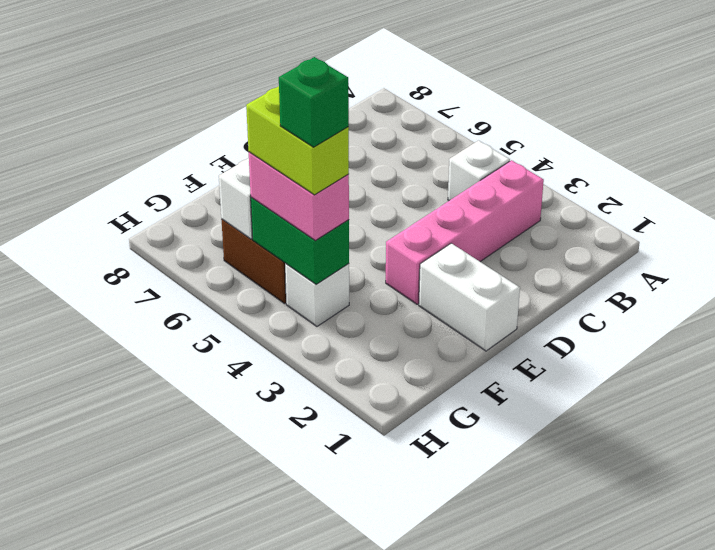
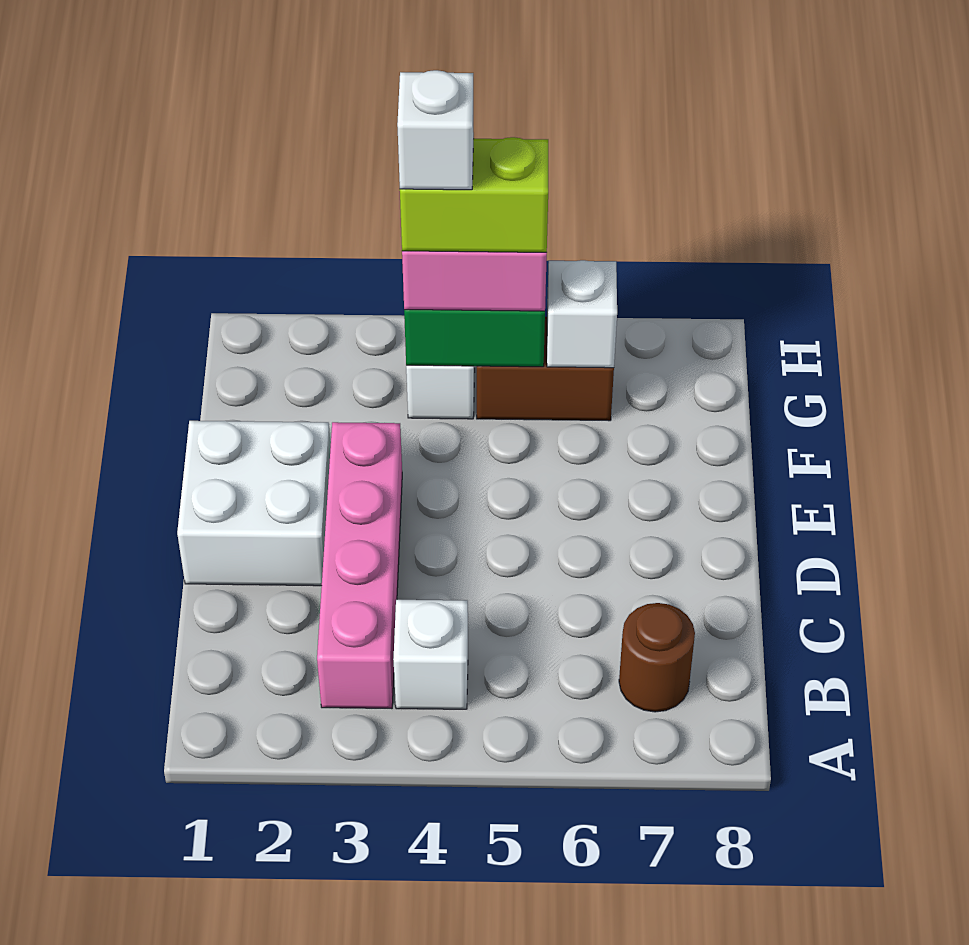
none -> brown round brick B7 level 1
white brick E1:E2 level 1 -> white brick D1:E2 level 1
green brick G4 level 5 -> white brick G4 level 5

